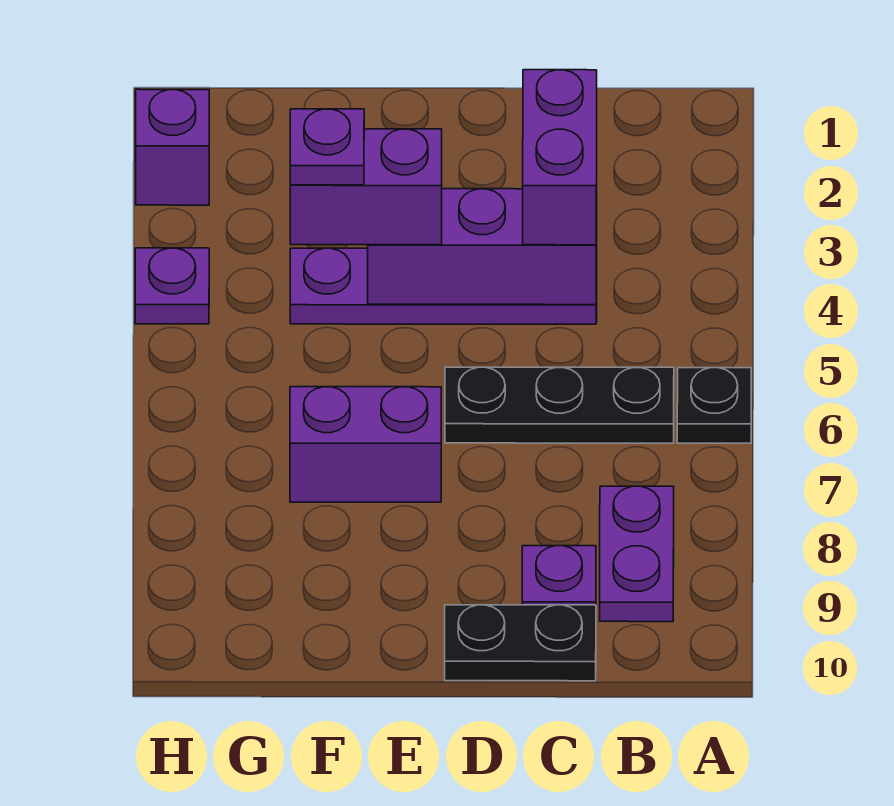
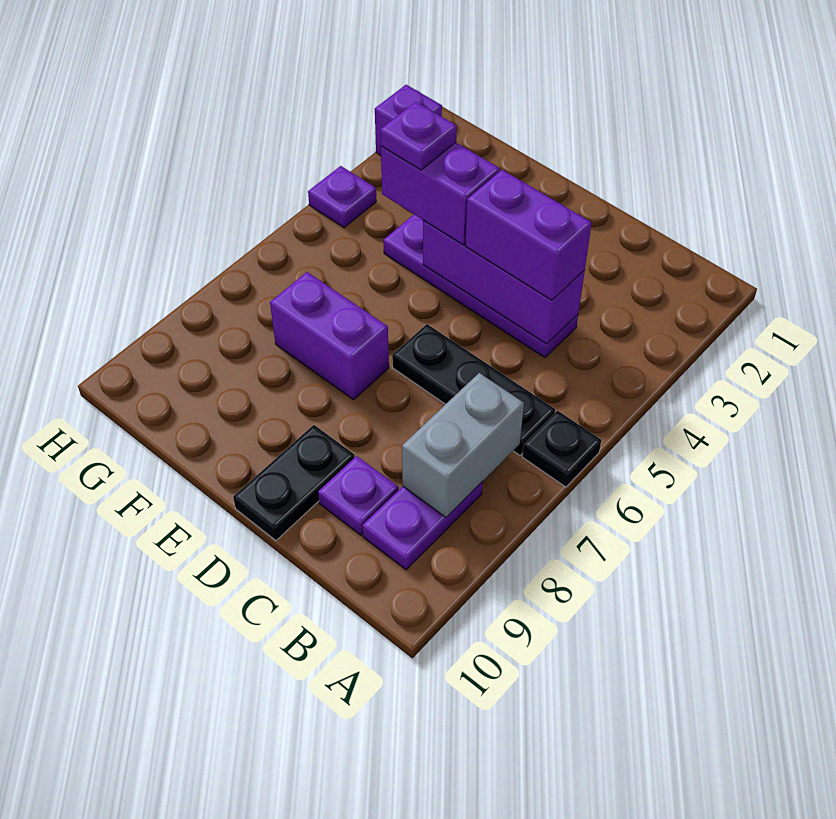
none -> grey brick B7:B8 level 2
purple brick C3:C4 level 3 -> purple brick C4:D4 level 3
black plate C10:D10 level 1 -> black plate D9:D10 level 1

